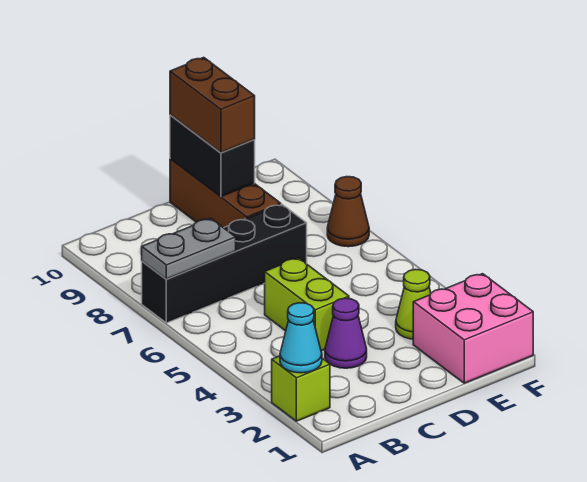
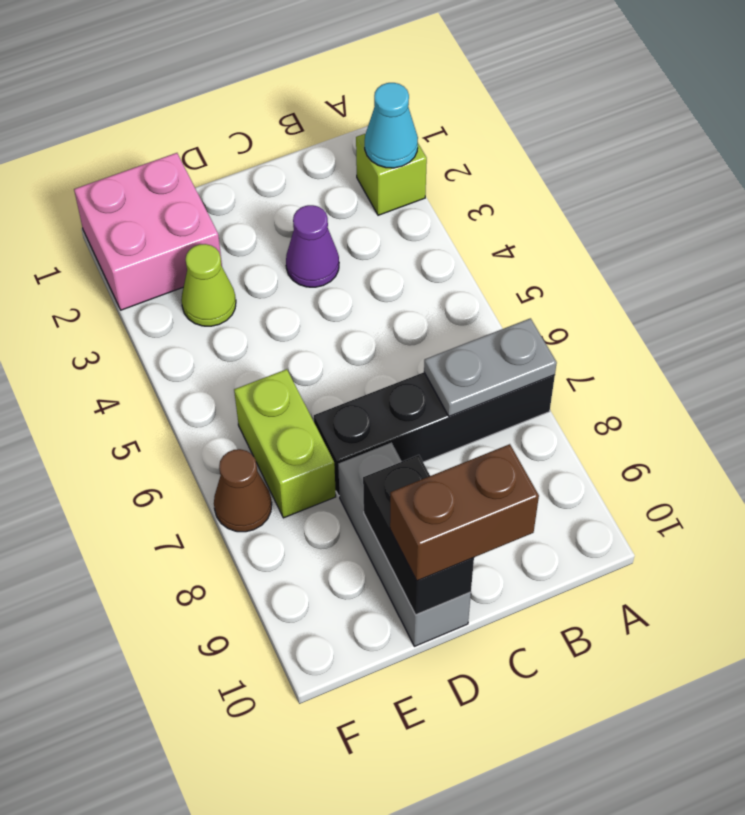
lime brick C4:C5 level 1 -> lime brick E6:E7 level 1
brown brick D8:D10 level 1 -> grey brick D8:D10 level 1
brown brick D9:D10 level 3 -> brown brick C10:D10 level 3

